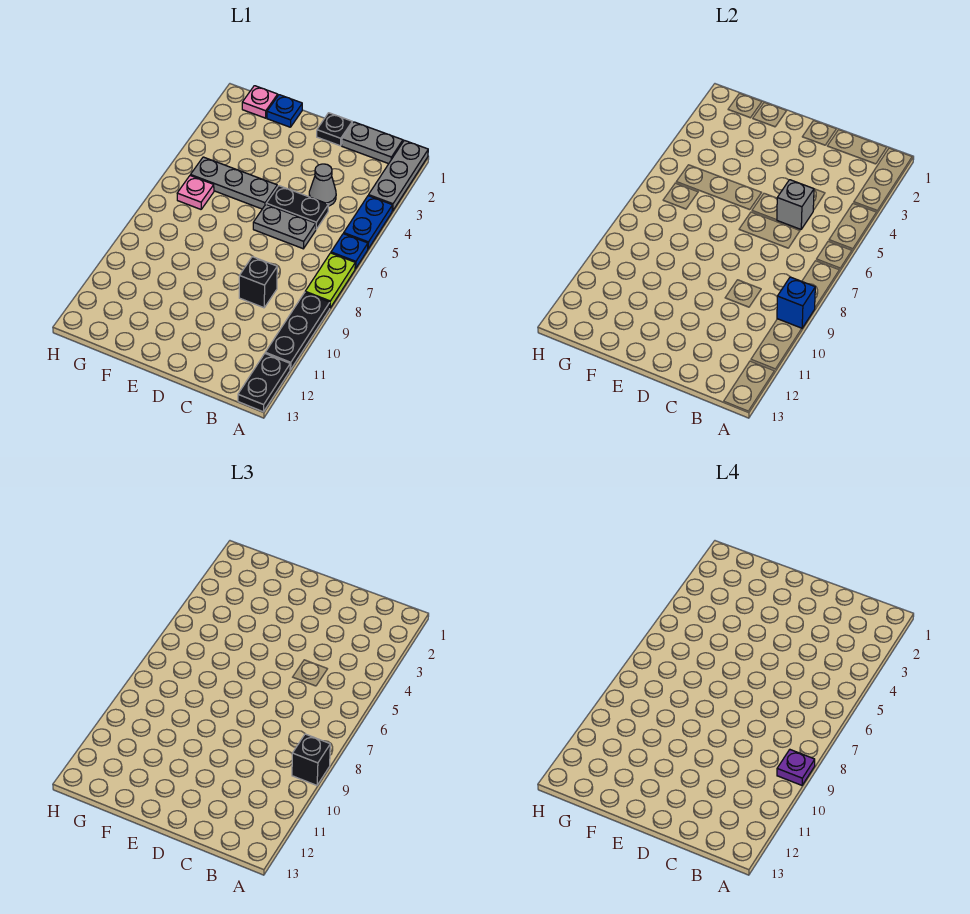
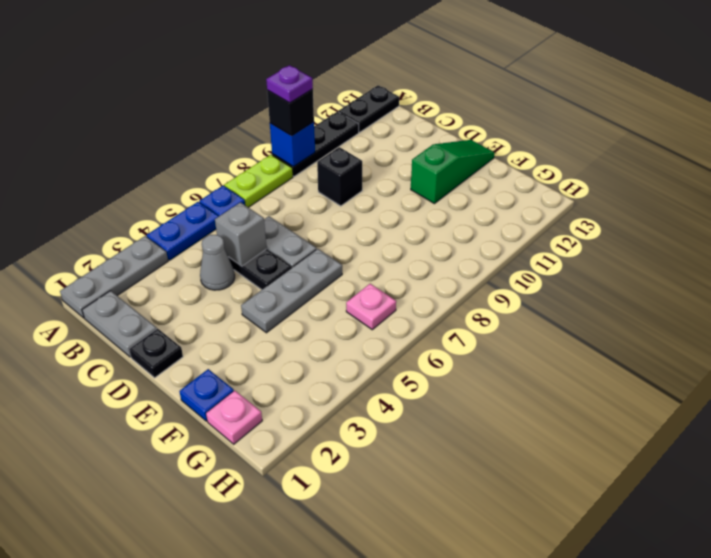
grey plate E5:G5 level 1 -> grey plate E4:E6 level 1
none -> green slope E11:E13 level 1 top 11

